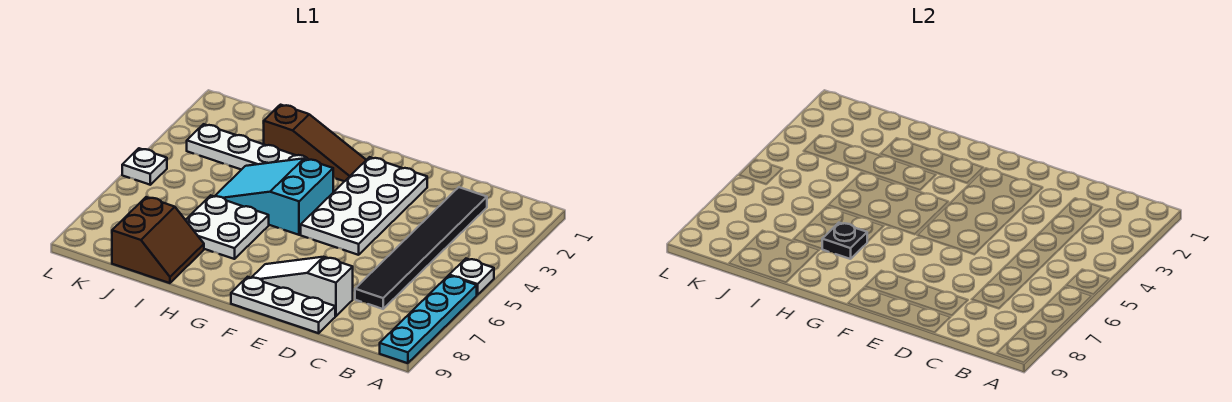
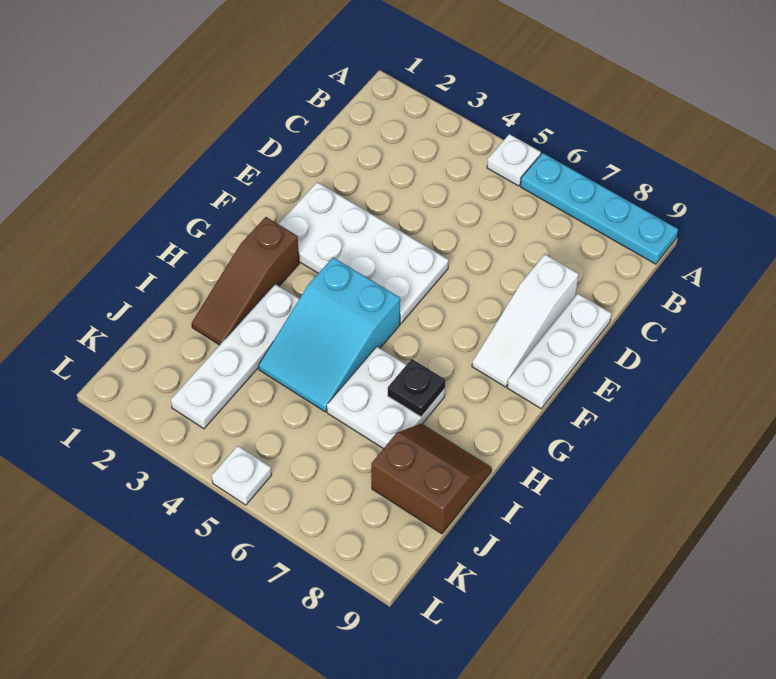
black tile C2:C7 level 1 -> none
brown slope G2:I2 level 1 top I -> brown slope G2:I2 level 1 top G

